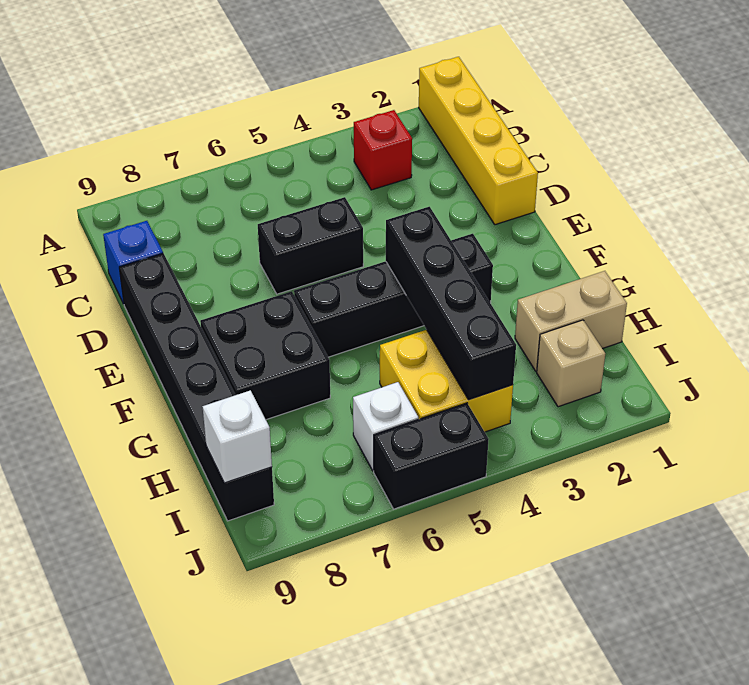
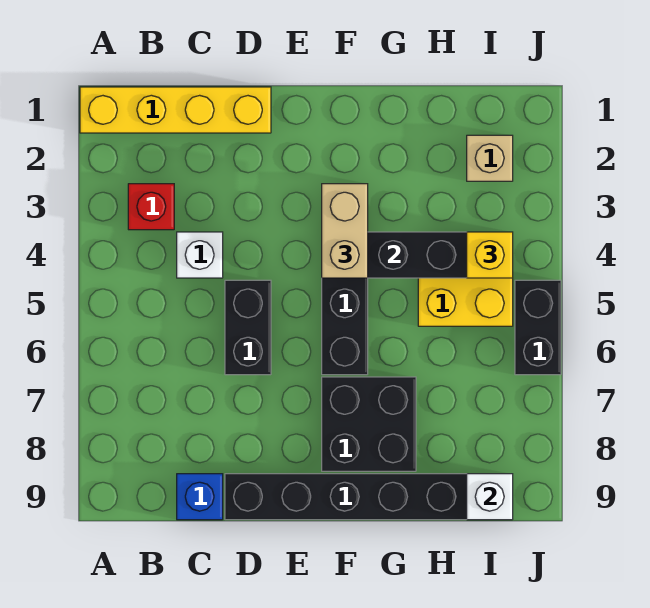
tan brick H1:H2 level 1 -> tan brick F3:F4 level 3
none -> yellow brick I4 level 3
white brick I6 level 1 -> white brick C4 level 1

